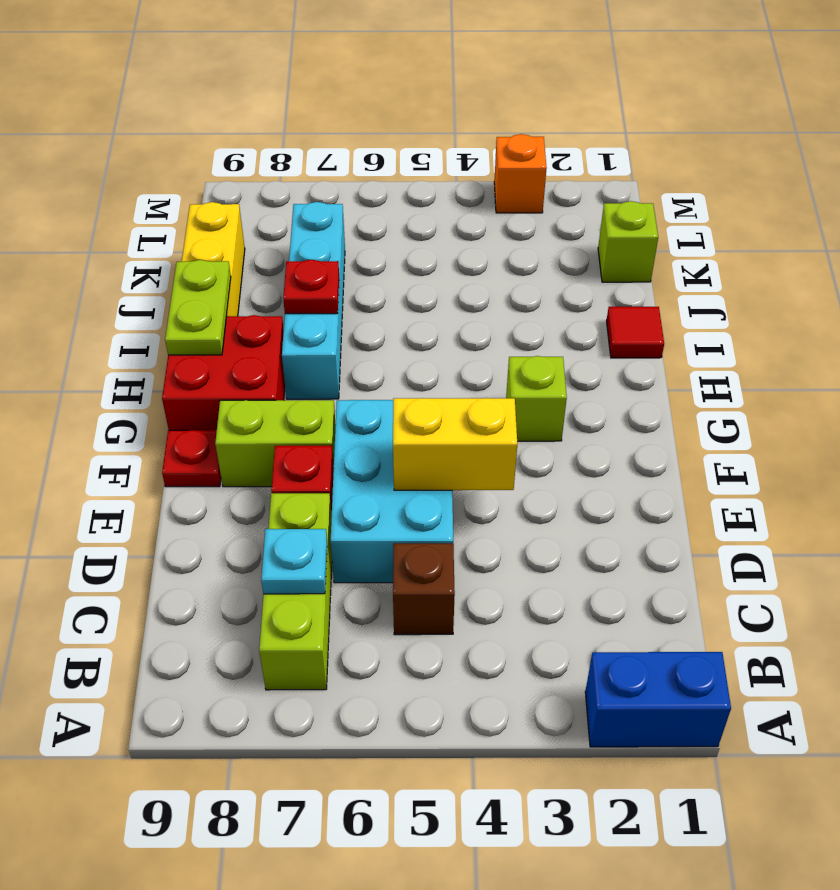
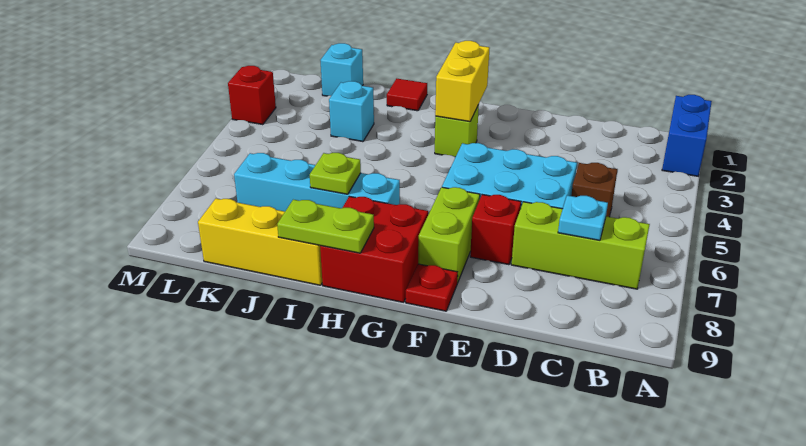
yellow brick E4:E5 level 2 -> yellow brick G2:G3 level 2
red plate I7 level 2 -> lime plate I7 level 2
none -> cyan brick J3 level 1
lime brick K1 level 1 -> cyan brick K1 level 1
orange brick M3 level 1 -> red brick M3 level 1

